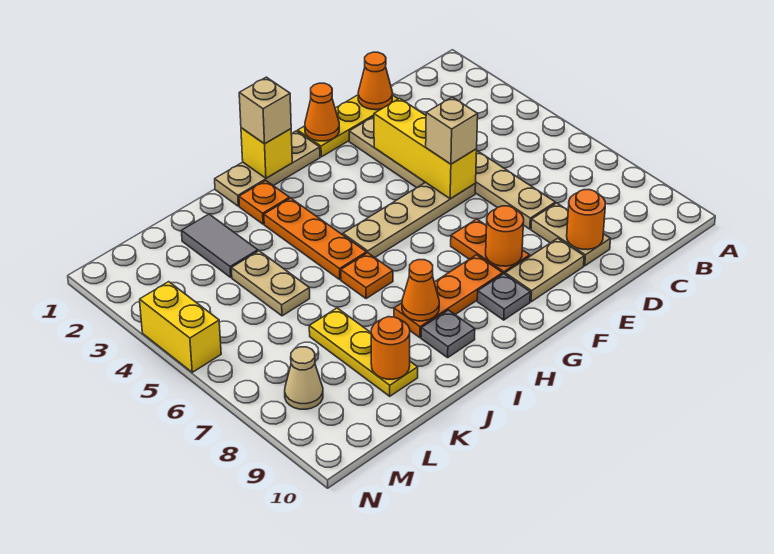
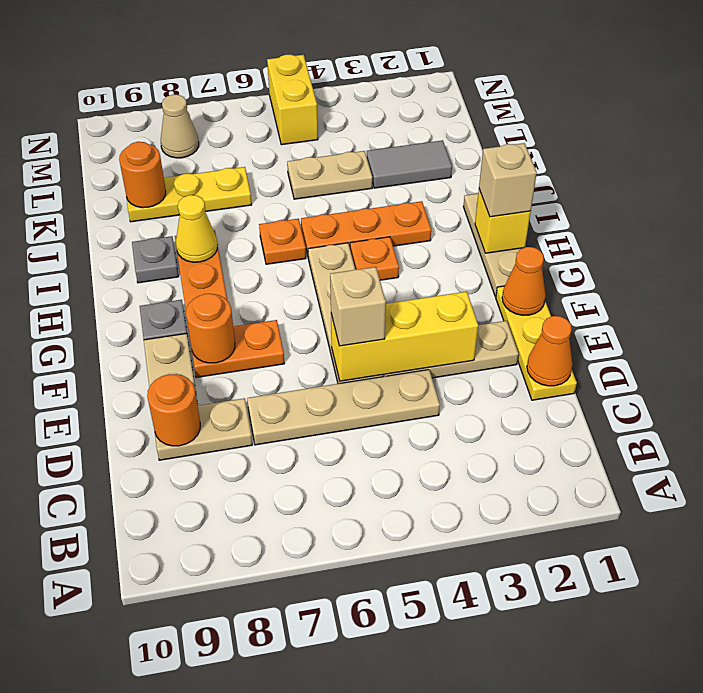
orange plate I2 level 1 -> orange plate H4 level 1
orange cone I8 level 2 -> yellow cone I8 level 2
yellow brick N4:N5 level 1 -> yellow brick M5:N5 level 1

